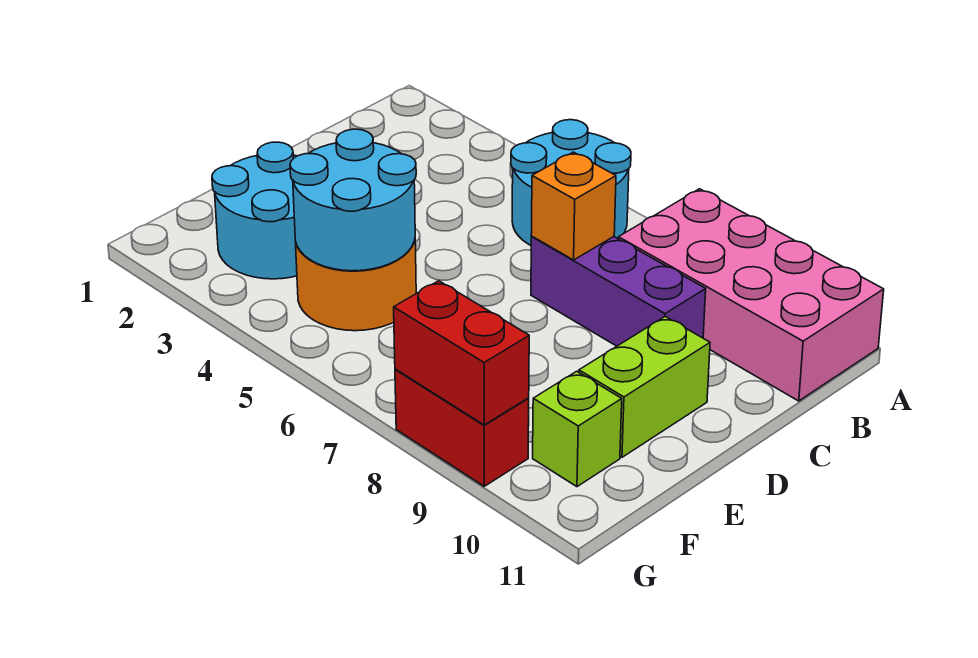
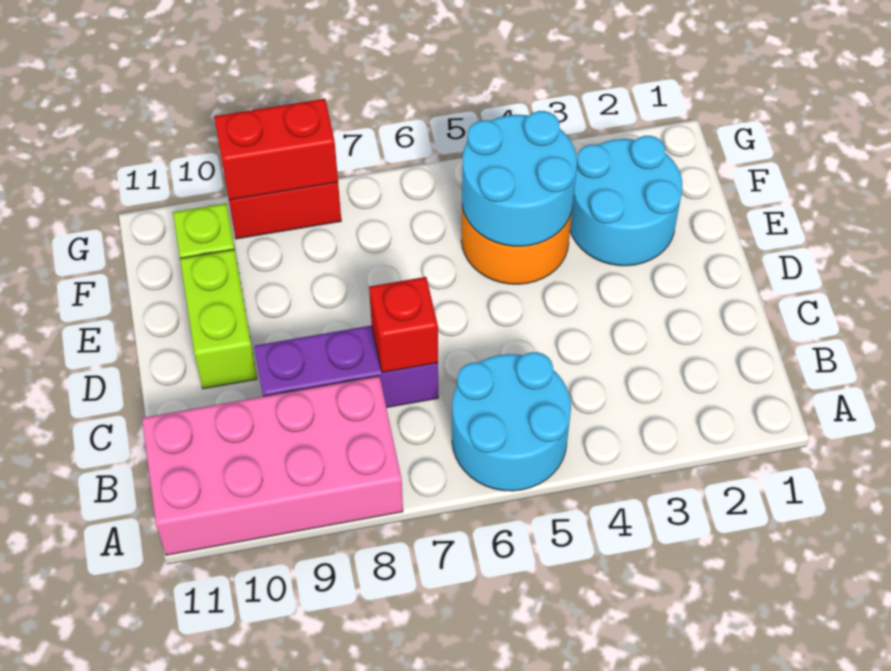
orange brick C7 level 2 -> red brick C7 level 2

